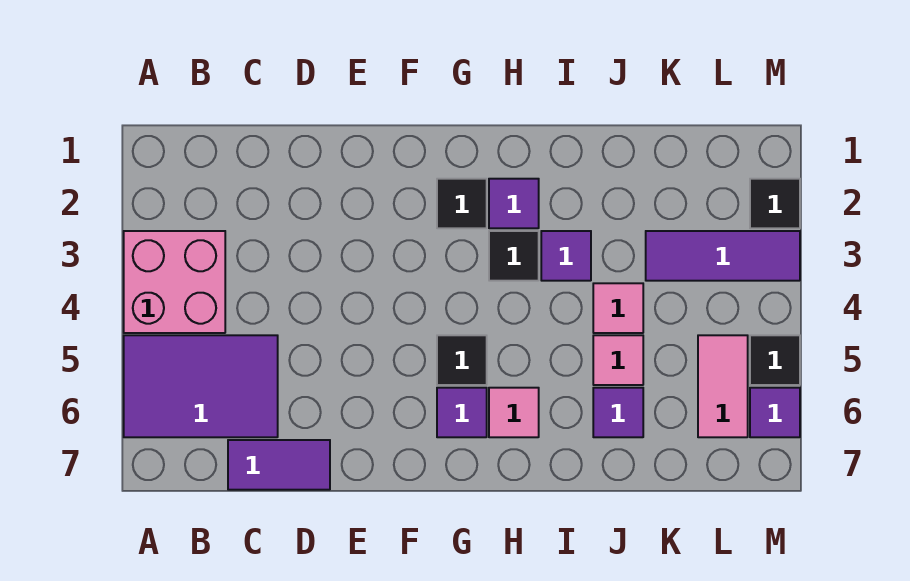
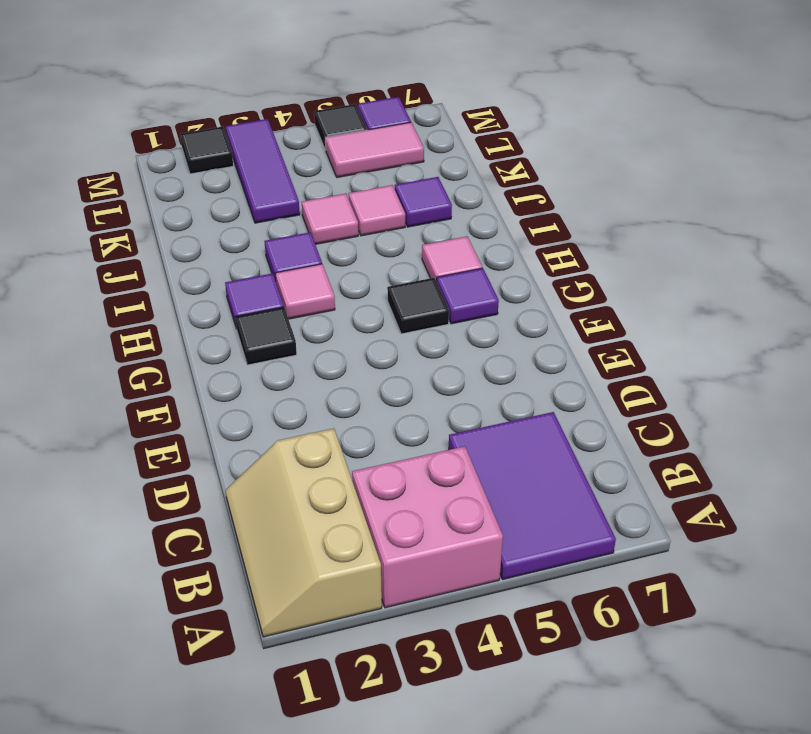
none -> tan slope A1:C2 level 1 top 2
purple tile C7:D7 level 1 -> none
black tile H3 level 1 -> pink tile H3 level 1

